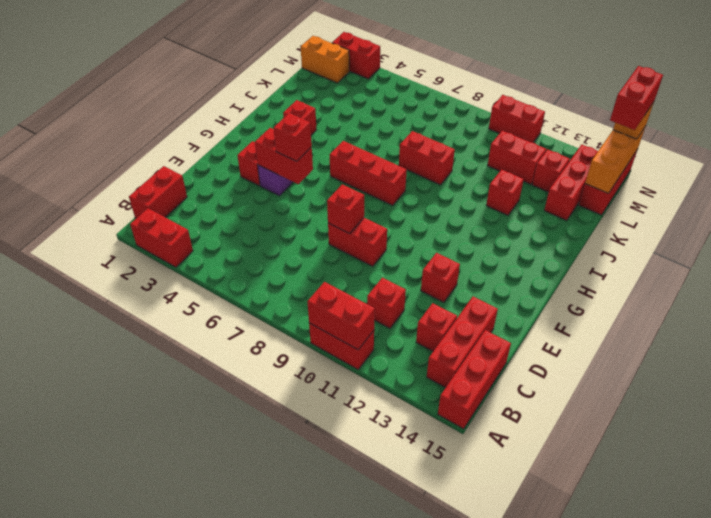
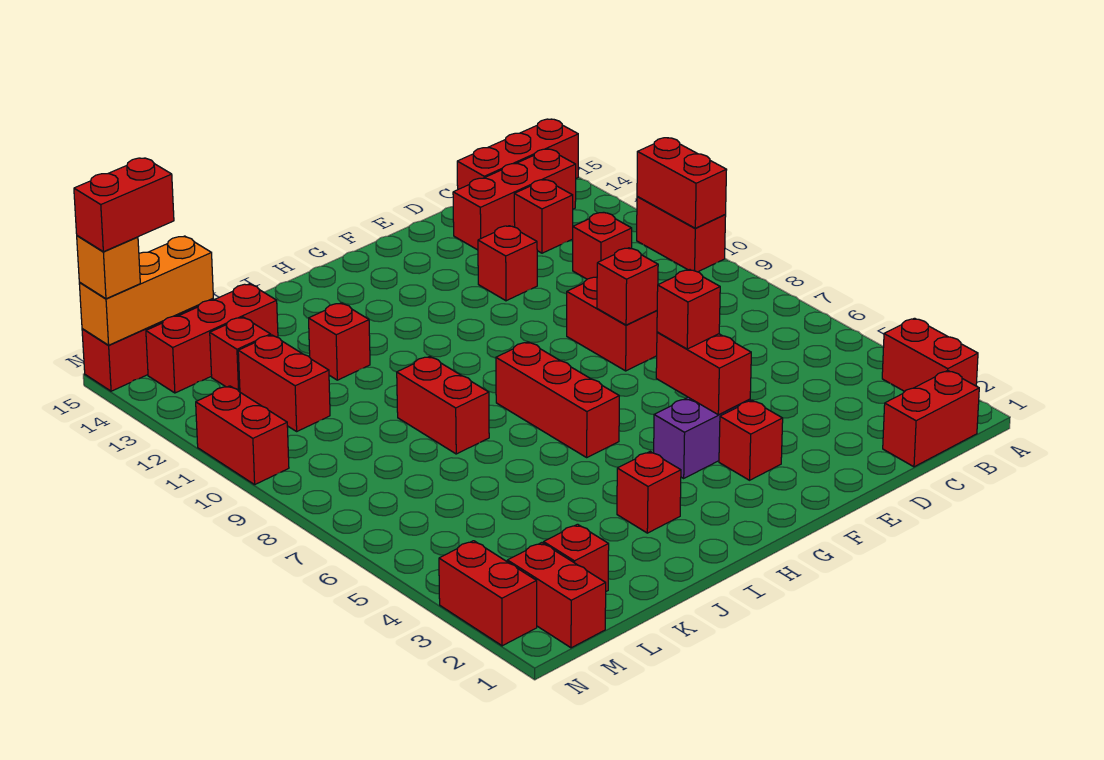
none -> red brick L2 level 1
orange brick M1:M2 level 1 -> red brick M1:M2 level 1

